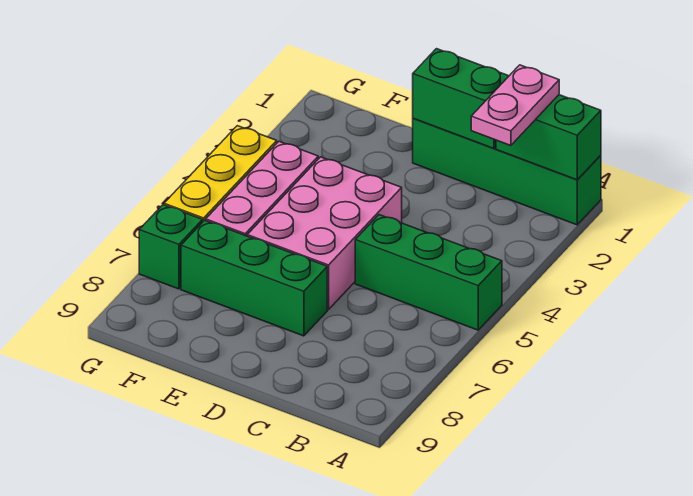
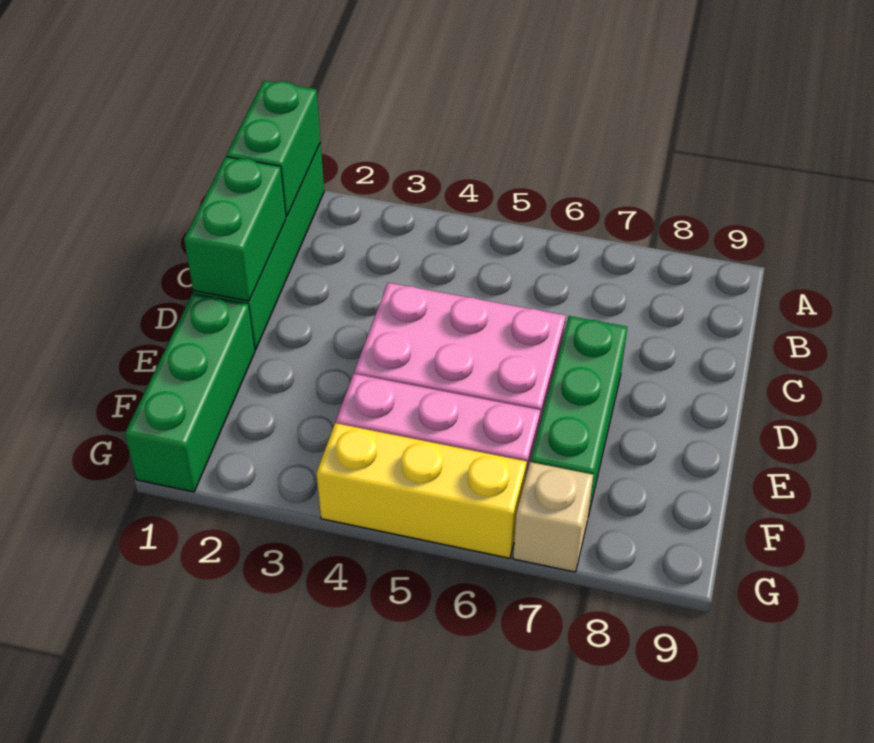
green brick A5:C5 level 1 -> green brick E1:G1 level 1
pink plate B1:B2 level 3 -> none
green brick G7 level 1 -> tan brick G7 level 1

